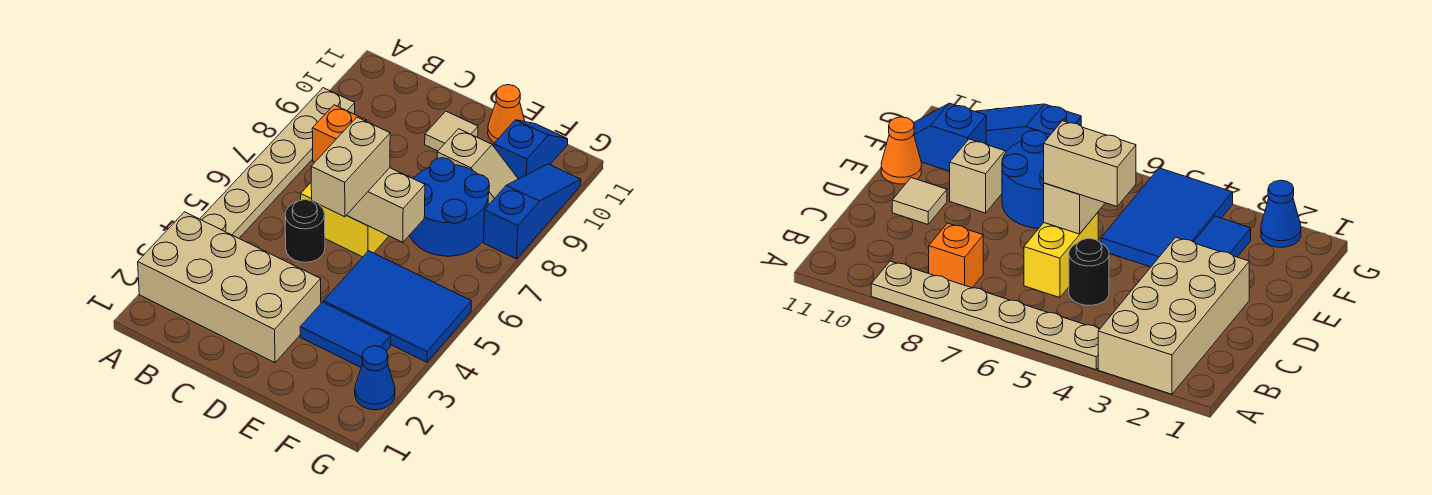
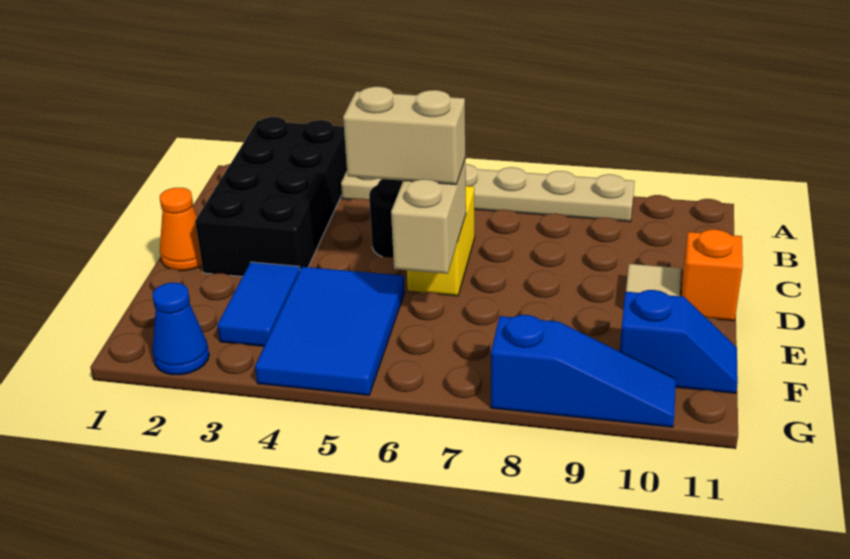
tan brick A2:D3 level 1 -> black brick A2:D3 level 1
orange brick B8 level 1 -> orange brick D11 level 1
blue round brick E7:F8 level 1 -> none
tan slope E9:F9 level 1 top E -> none
orange cone E11 level 1 -> orange cone D1 level 1

